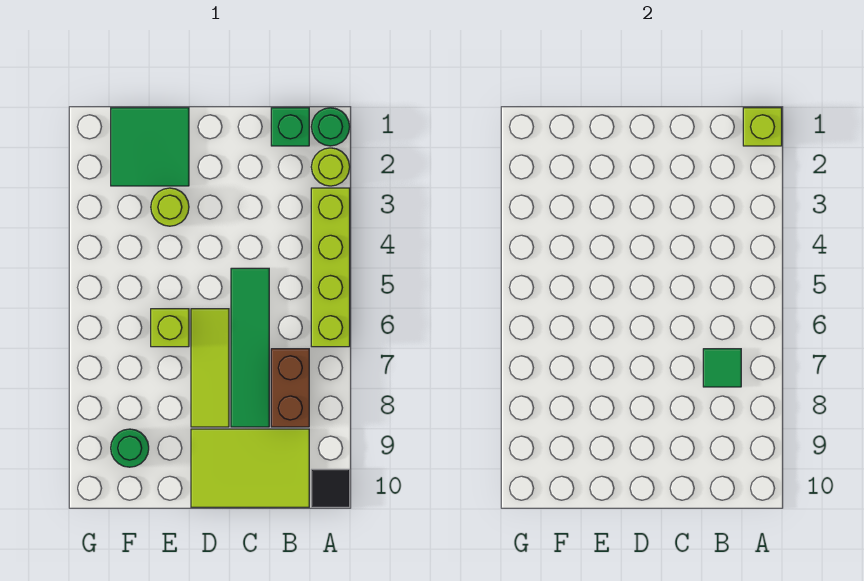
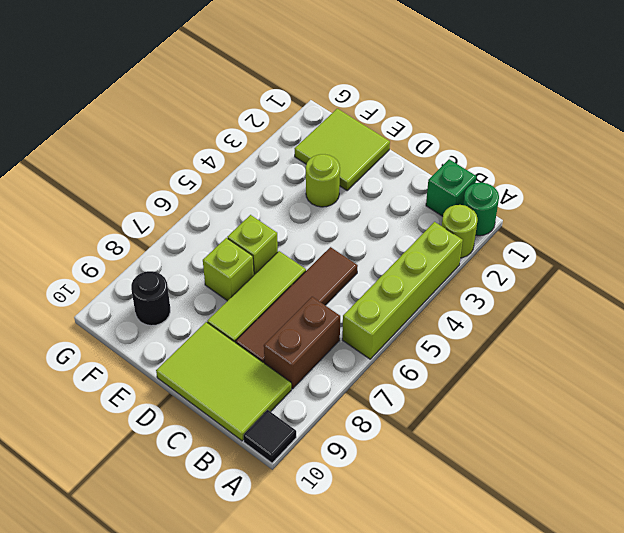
lime brick A1 level 2 -> lime brick E7 level 1
green tile B7 level 2 -> none
green tile C5:C8 level 1 -> brown tile C5:C8 level 1
green tile E1:F2 level 1 -> lime tile E1:F2 level 1
green round brick F9 level 1 -> black round brick F9 level 1

